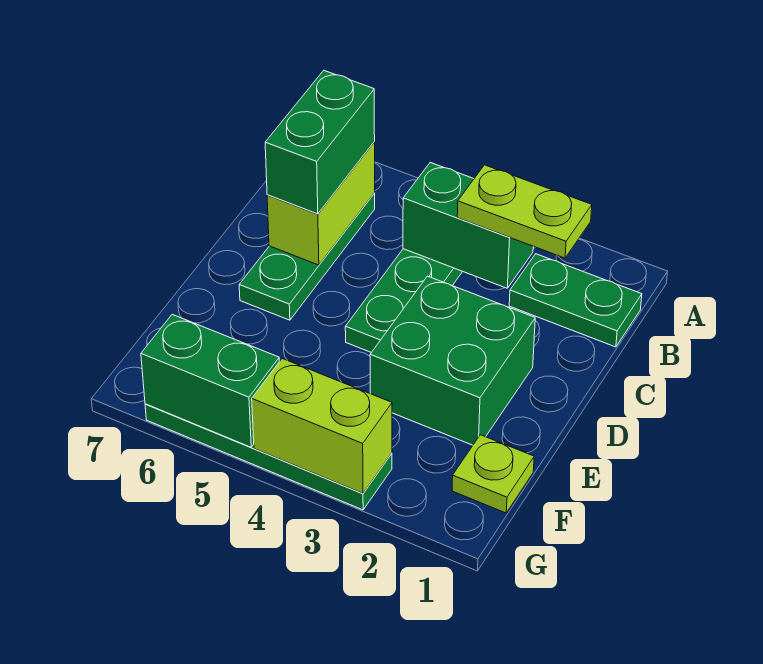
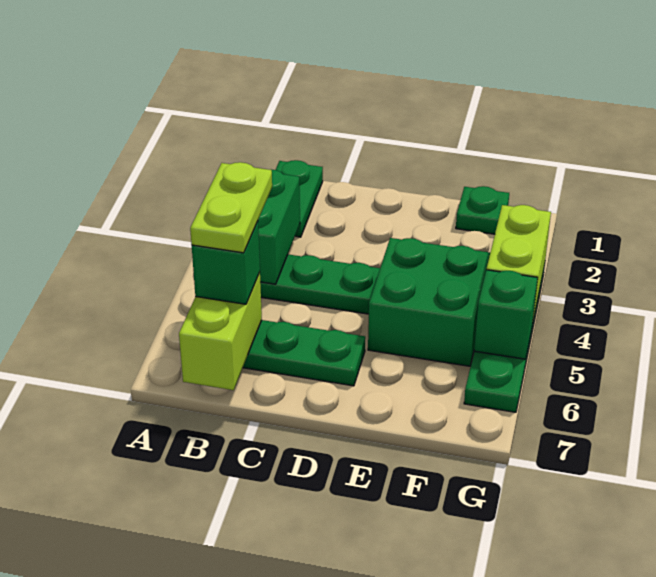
lime plate B2:B3 level 3 -> lime plate B5:B6 level 4
lime brick B6:C6 level 2 -> lime brick B6:B7 level 2
green brick B6:C6 level 3 -> green brick B6 level 3
green brick D2:E3 level 1 -> green brick E4:F5 level 1
lime plate F1 level 1 -> green plate F1 level 1
green brick G5:G6 level 2 -> green brick G5 level 2

